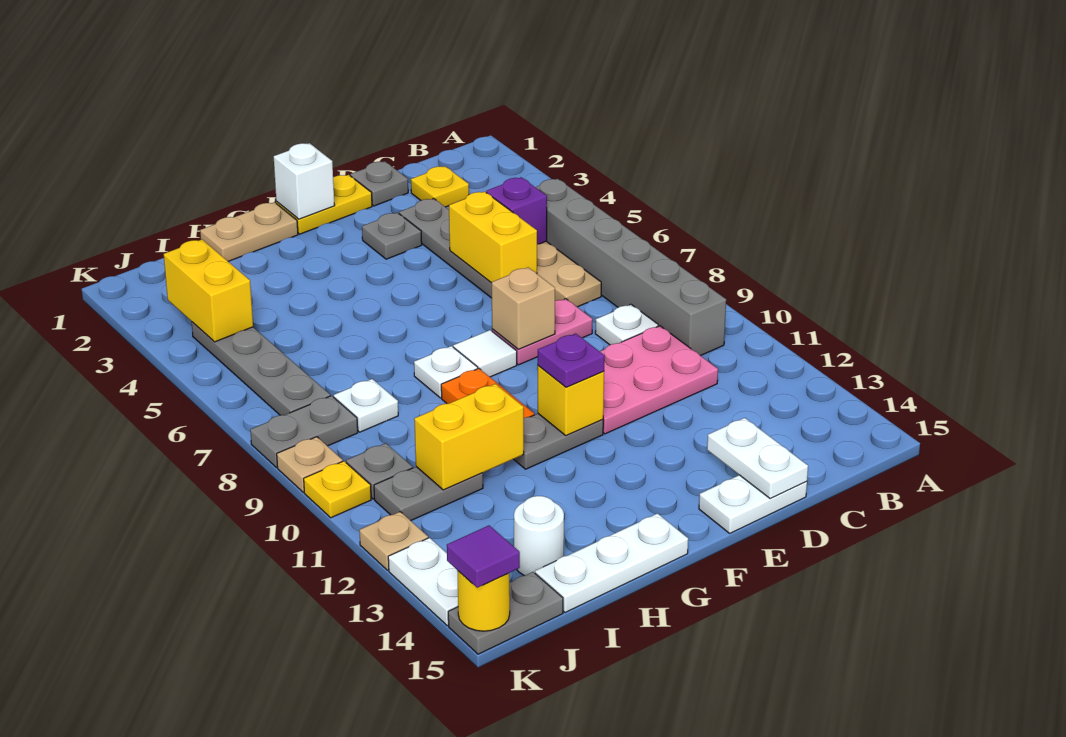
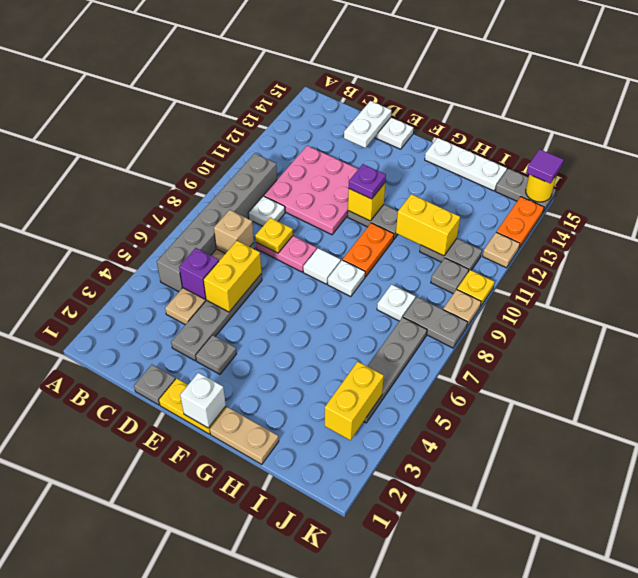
yellow plate C2 level 1 -> yellow plate D8 level 2
pink plate C10:E11 level 1 -> pink plate C10:E12 level 1
tan brick E8 level 2 -> tan brick C7 level 2
white round brick I14 level 1 -> none
white plate K13:K14 level 1 -> orange plate K13:K14 level 1

